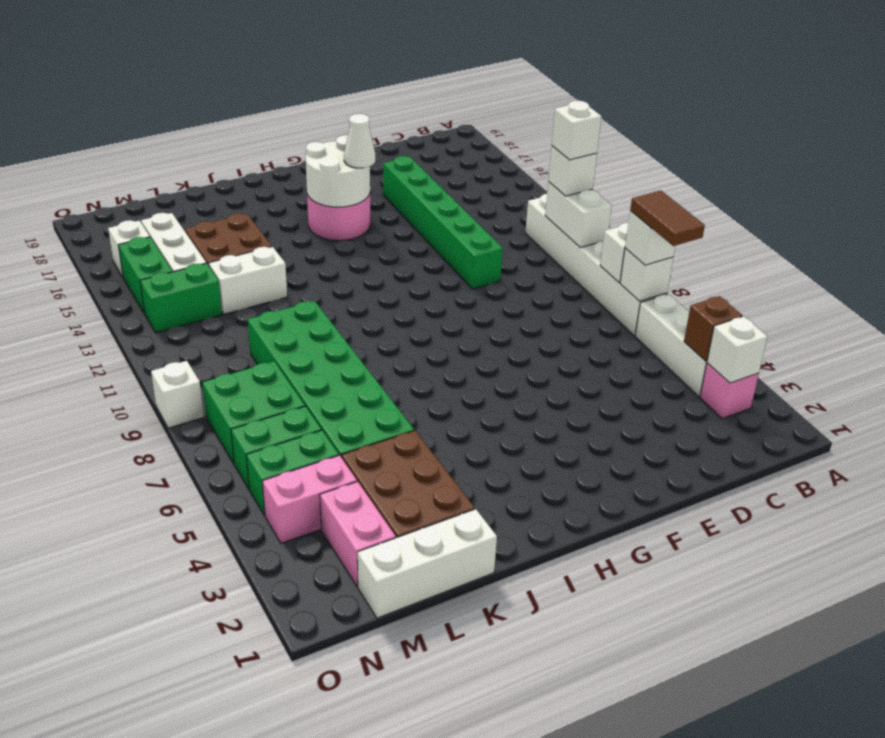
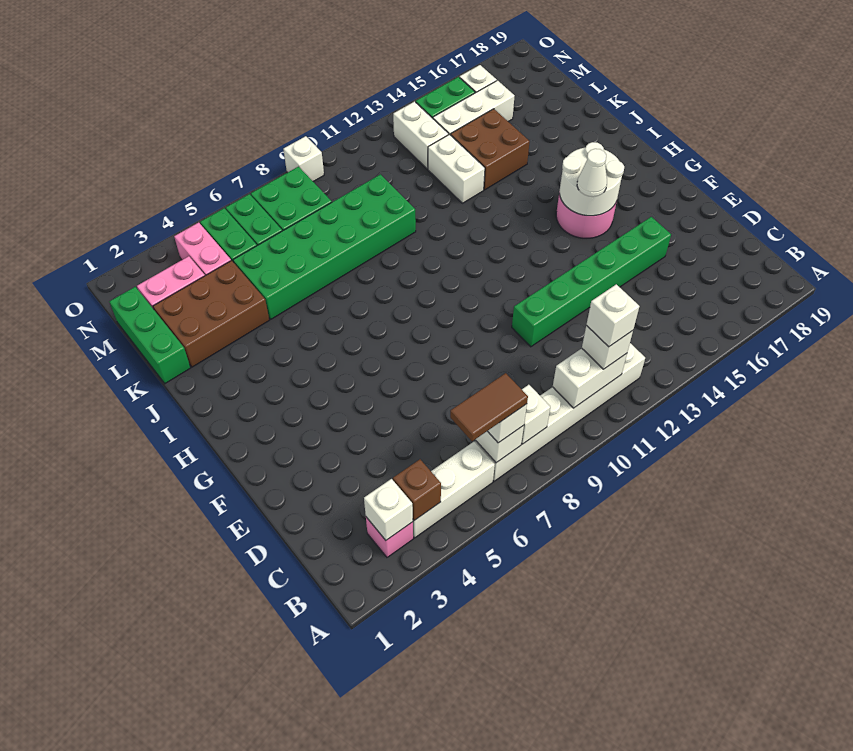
white brick K1:M1 level 1 -> green brick K1:M1 level 1
green brick M13:N13 level 1 -> white brick M13:N13 level 1

